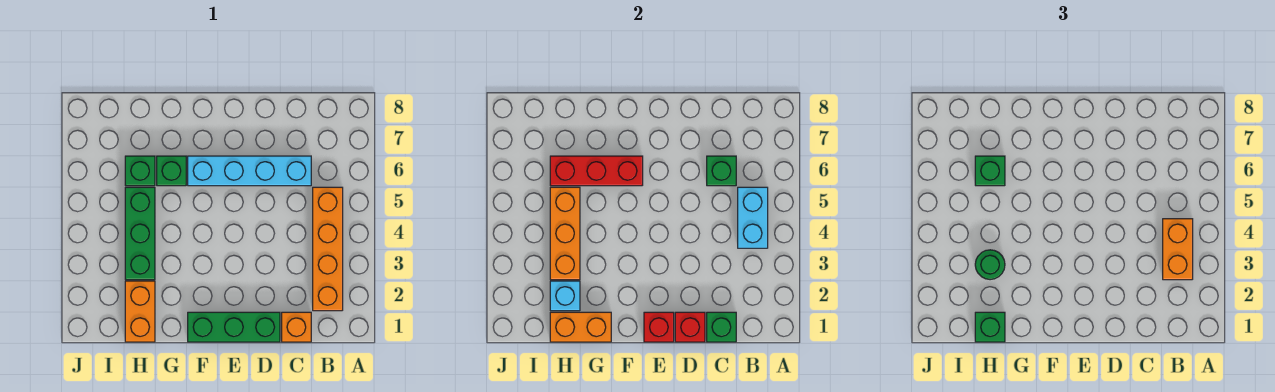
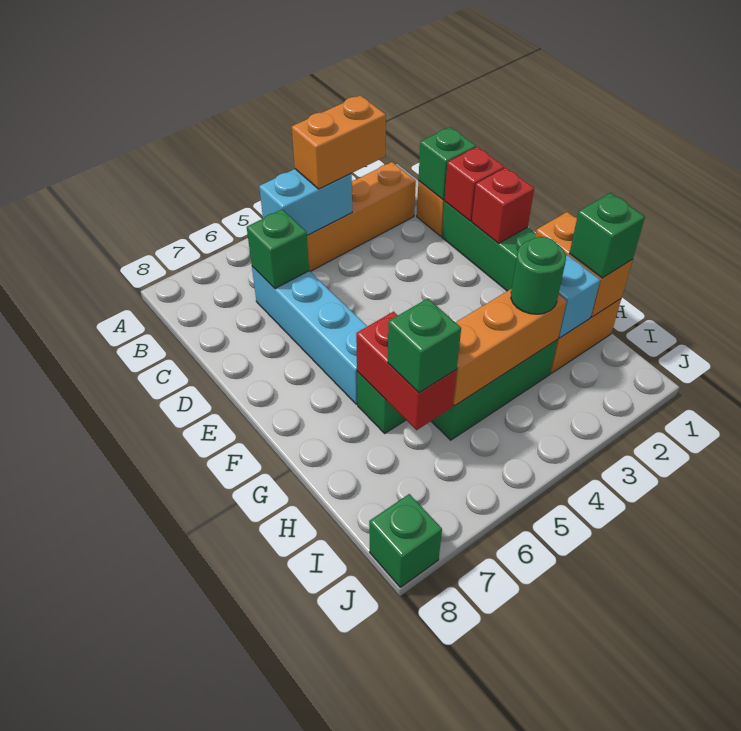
red brick F6:H6 level 2 -> red brick G6:H6 level 2
green brick H6 level 1 -> green brick J8 level 1

